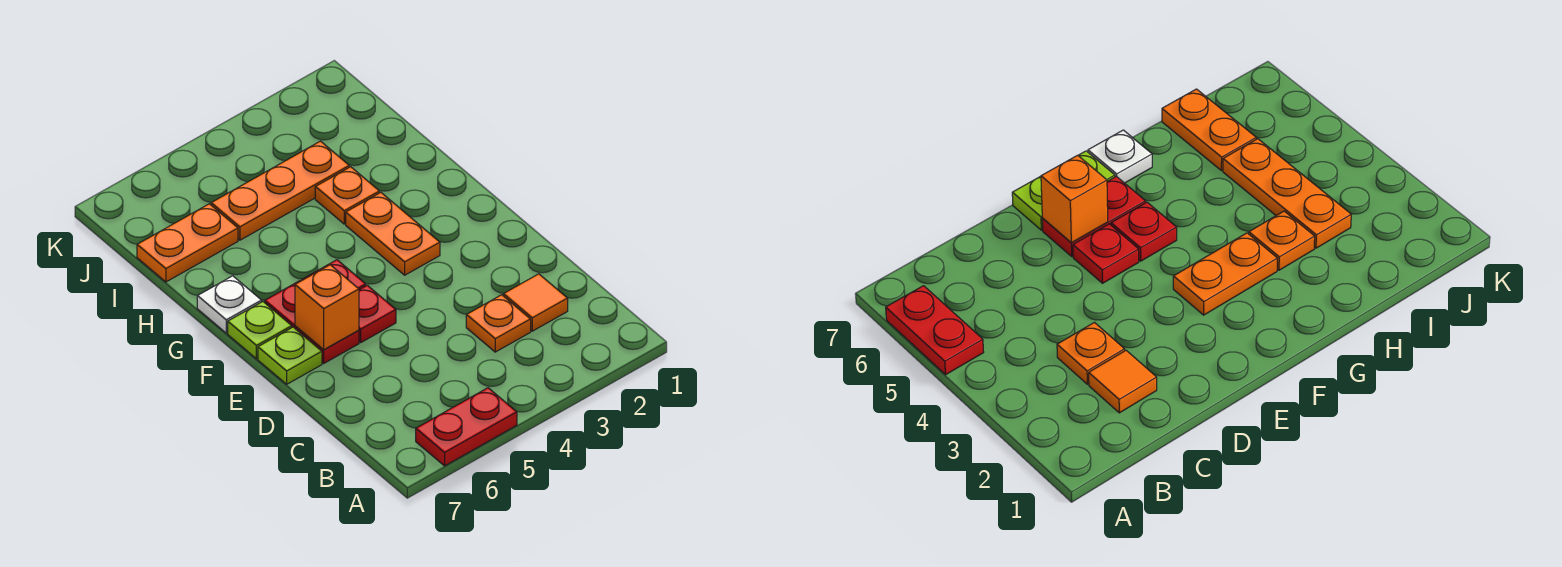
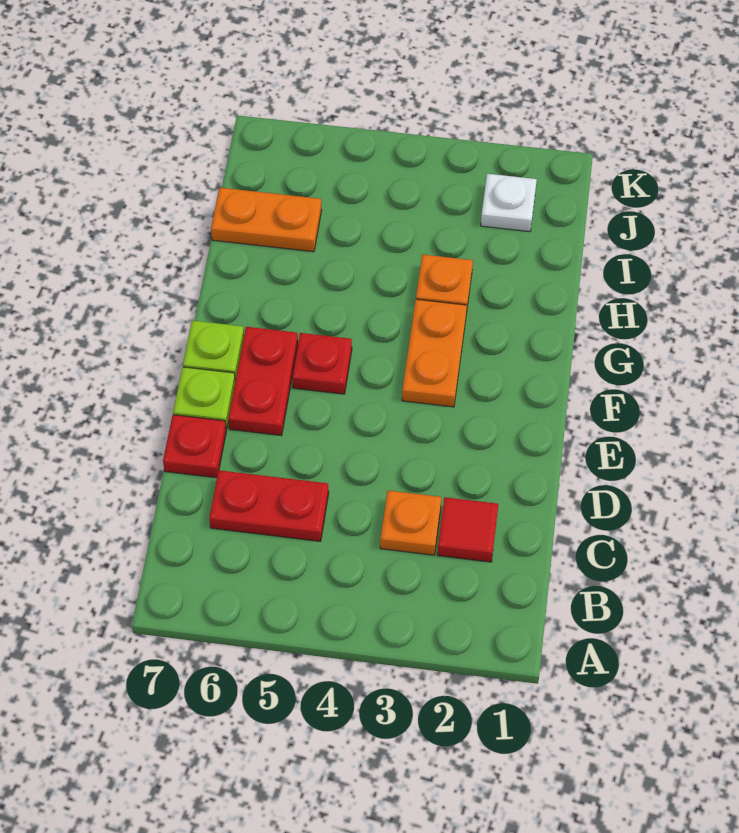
red plate A5:A6 level 1 -> red plate C5:C6 level 1
orange tile C2 level 1 -> red tile C2 level 1
red plate E5 level 1 -> red plate D7 level 1
orange brick E6 level 2 -> none
white plate G7 level 1 -> white plate J2 level 1
orange plate I3:I5 level 1 -> none

